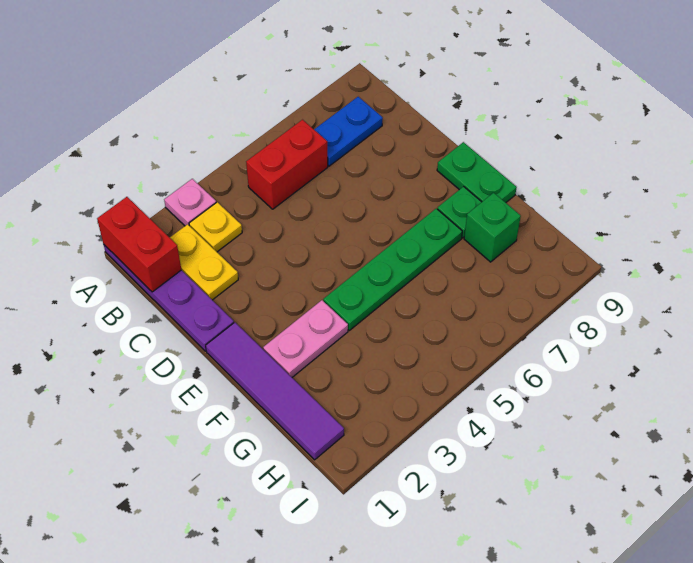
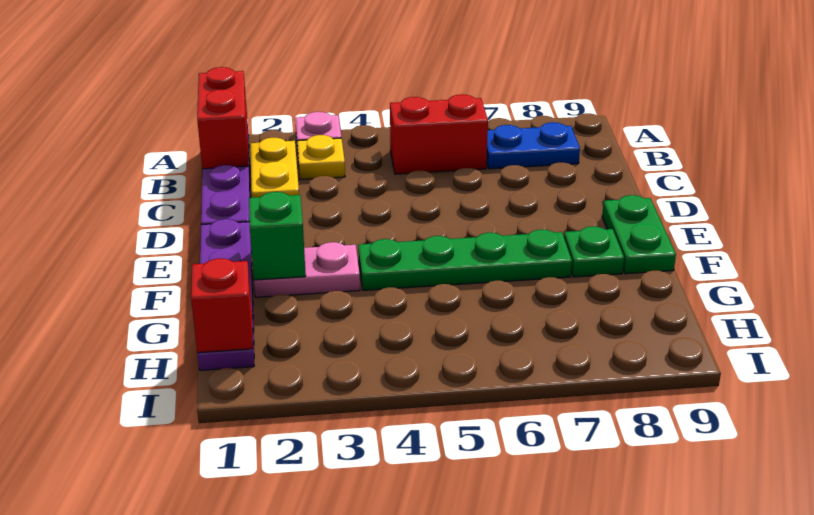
purple tile E1:H1 level 1 -> purple plate E1:H1 level 1
green brick G8 level 1 -> green brick F2 level 2
none -> red brick H1 level 2

